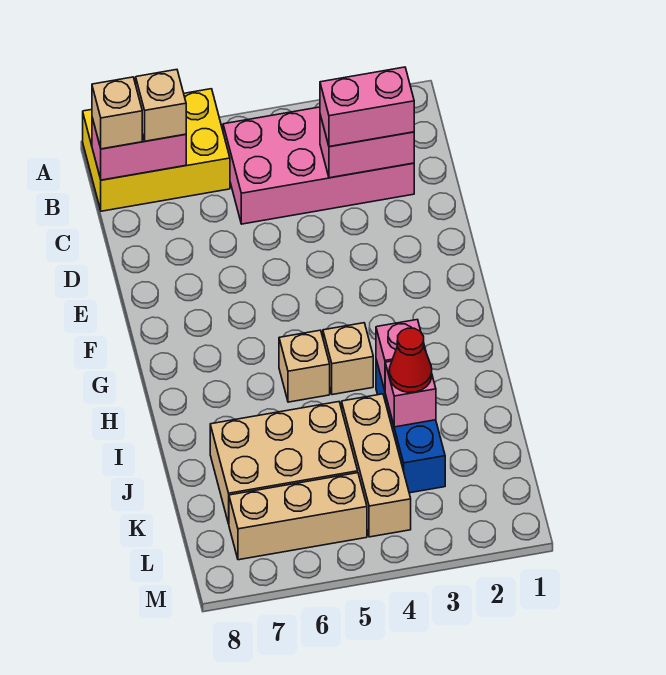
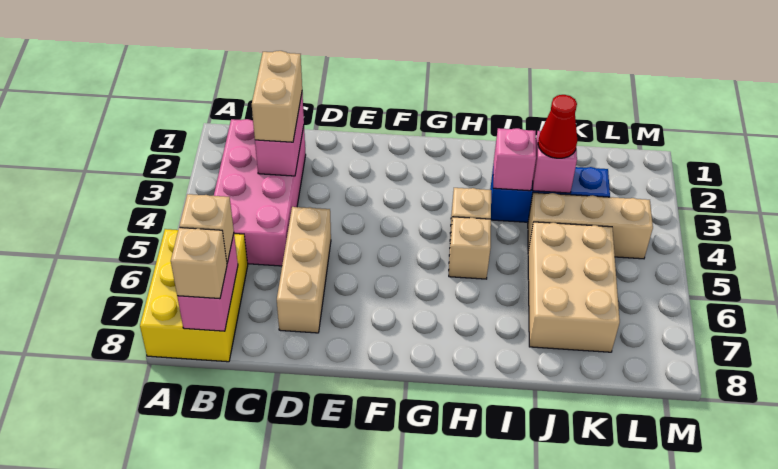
pink brick C2:C3 level 3 -> tan brick C2:C3 level 3
tan brick L5:L7 level 1 -> tan brick D5:D7 level 1

